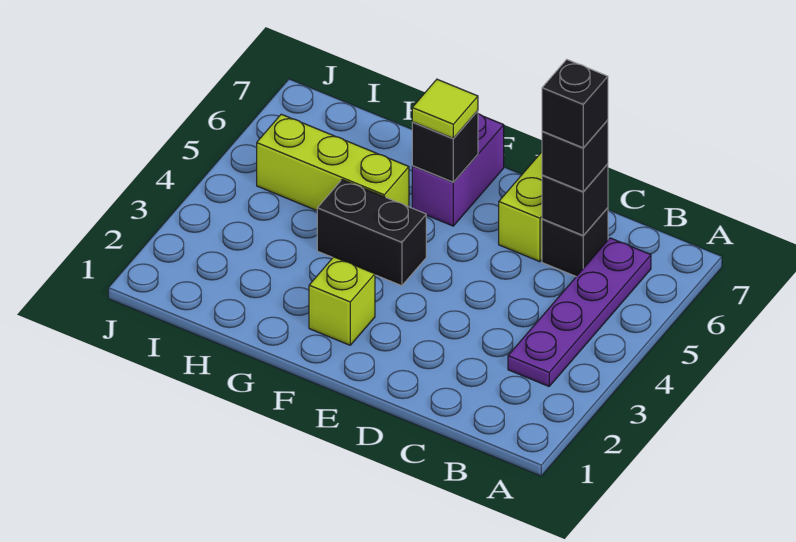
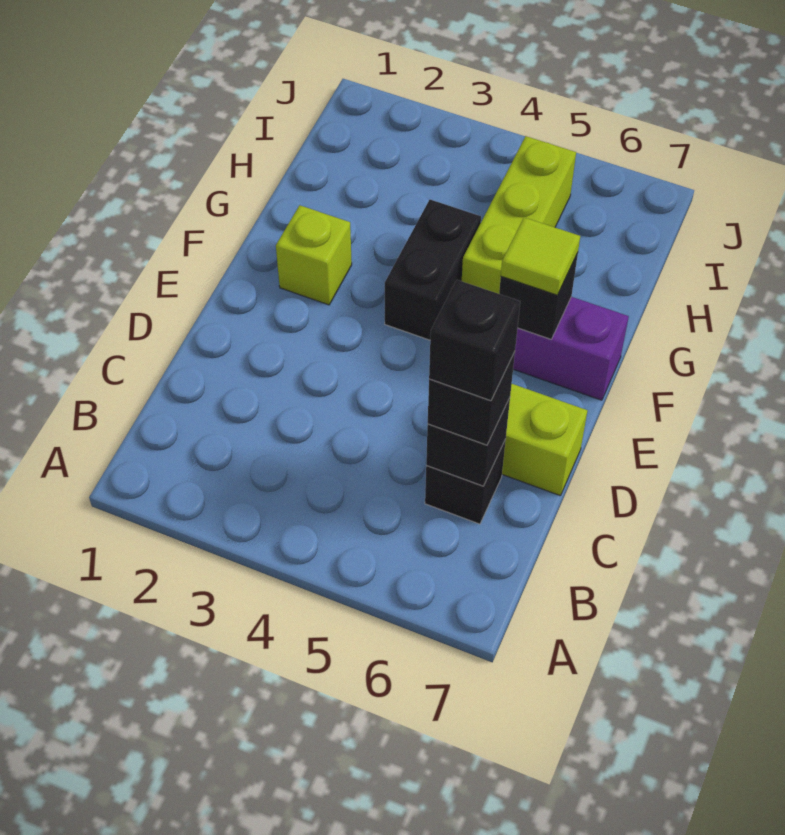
purple plate B3:B6 level 1 -> none

